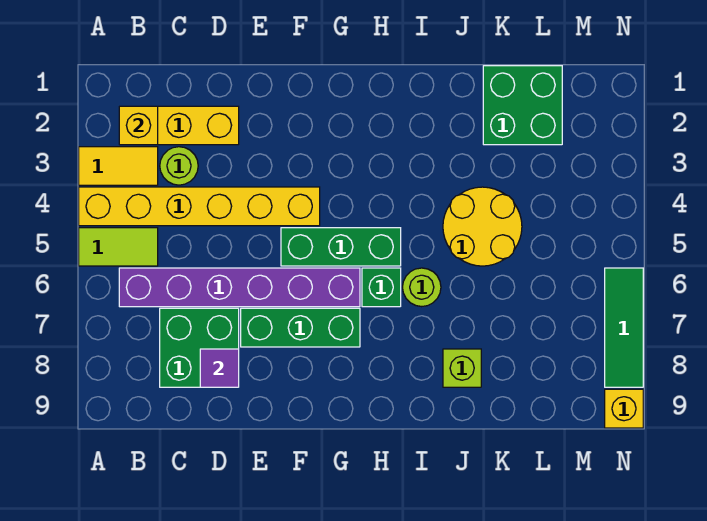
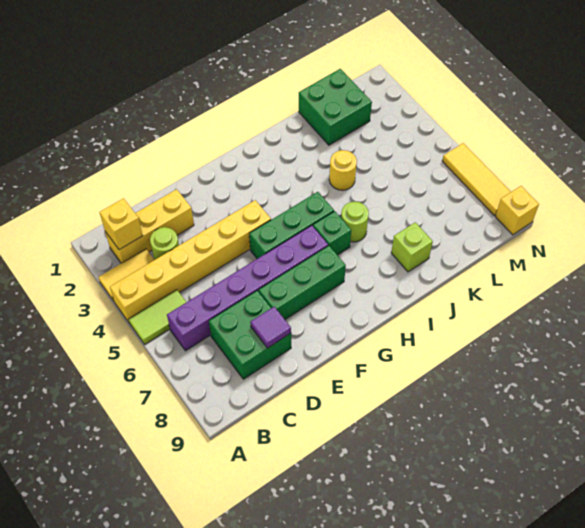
yellow round brick J4:K5 level 1 -> yellow round brick J4 level 1
green tile N6:N8 level 1 -> yellow tile N6:N8 level 1

